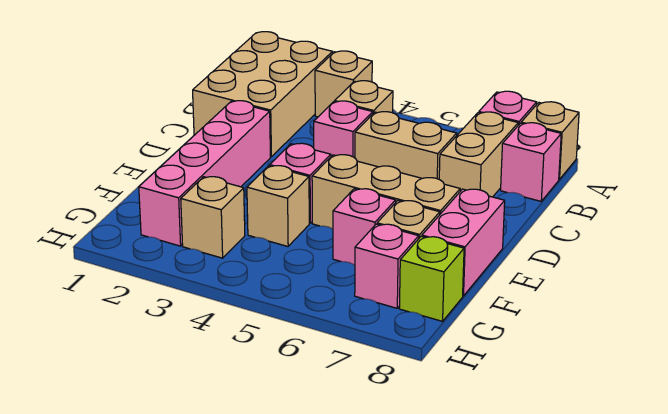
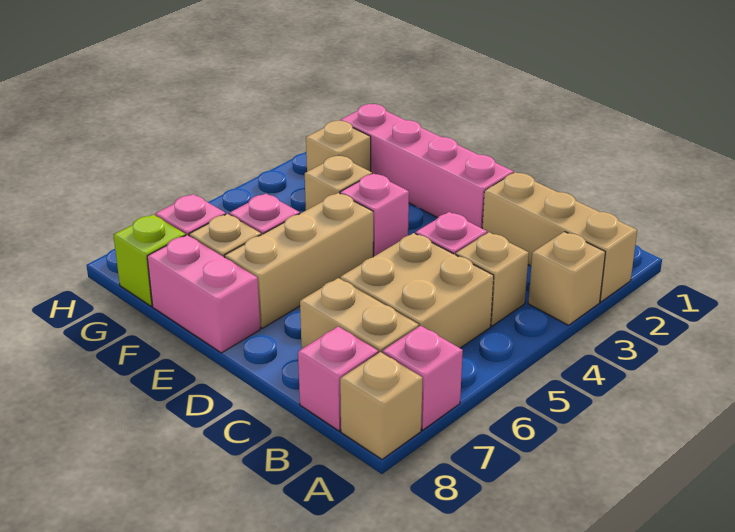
tan brick A1:C2 level 1 -> tan brick A2:C2 level 1
tan brick C5:C6 level 1 -> tan brick B5:C6 level 1

